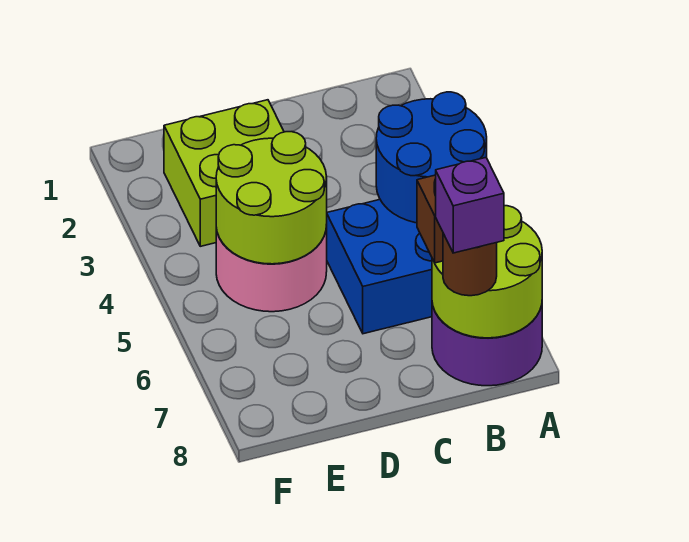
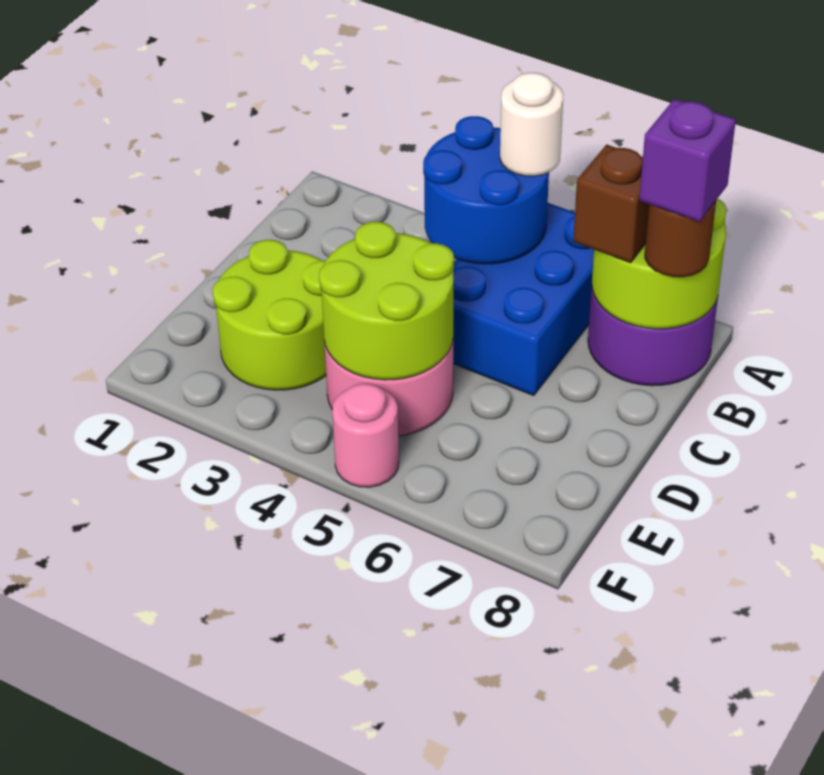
none -> white round brick A5 level 3
lime brick D2:E3 level 1 -> lime round brick D2:E3 level 1
none -> pink round brick F5 level 1

